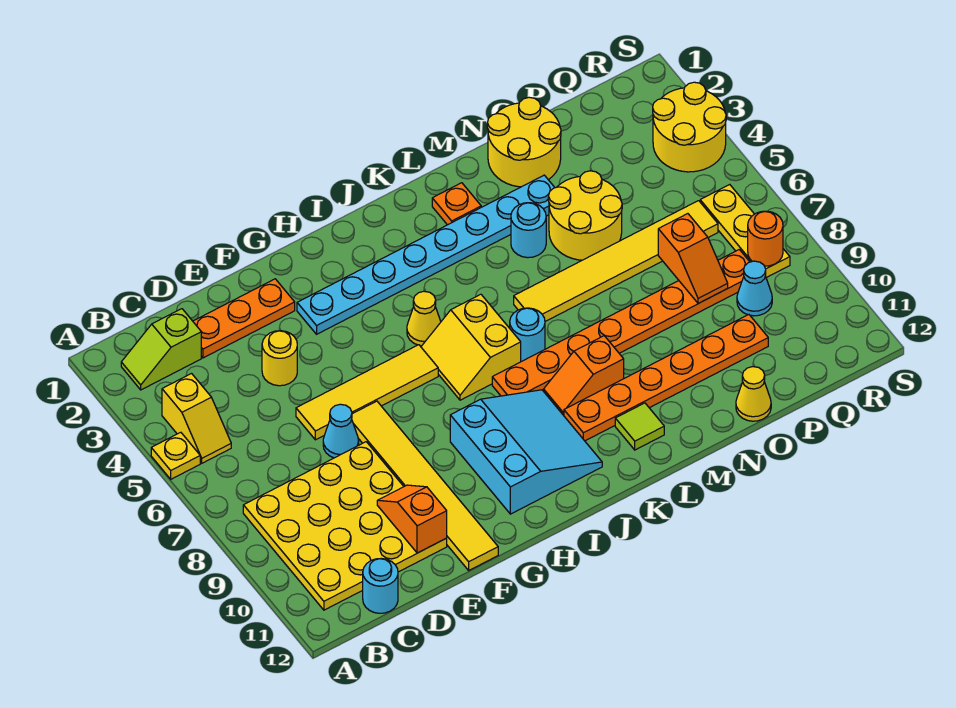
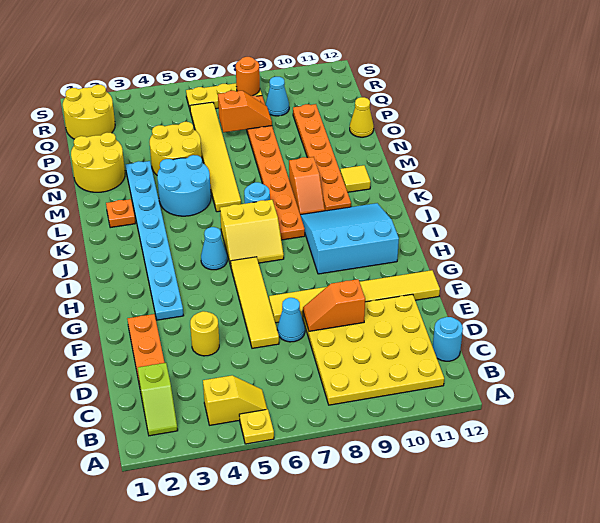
orange slope E10:E11 level 2 top 11 -> orange slope E8:E9 level 2 top 9
yellow cone I5 level 1 -> cyan cone I5 level 1
lime tile L11 level 1 -> yellow tile L11 level 1
cyan round brick M4 level 1 -> cyan round brick L4:M5 level 1
yellow round brick R3:S4 level 1 -> yellow round brick Q1:R2 level 1

